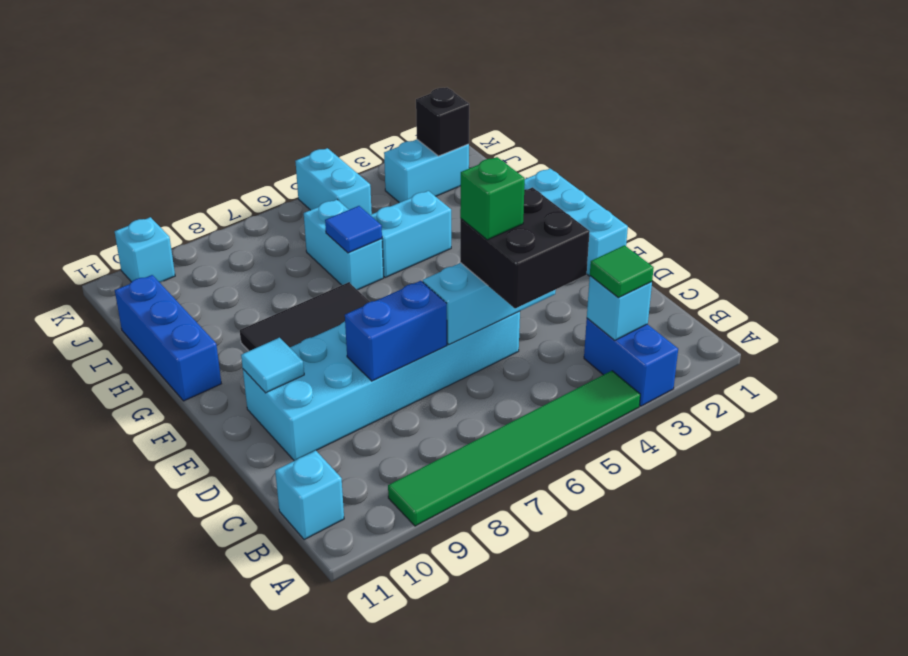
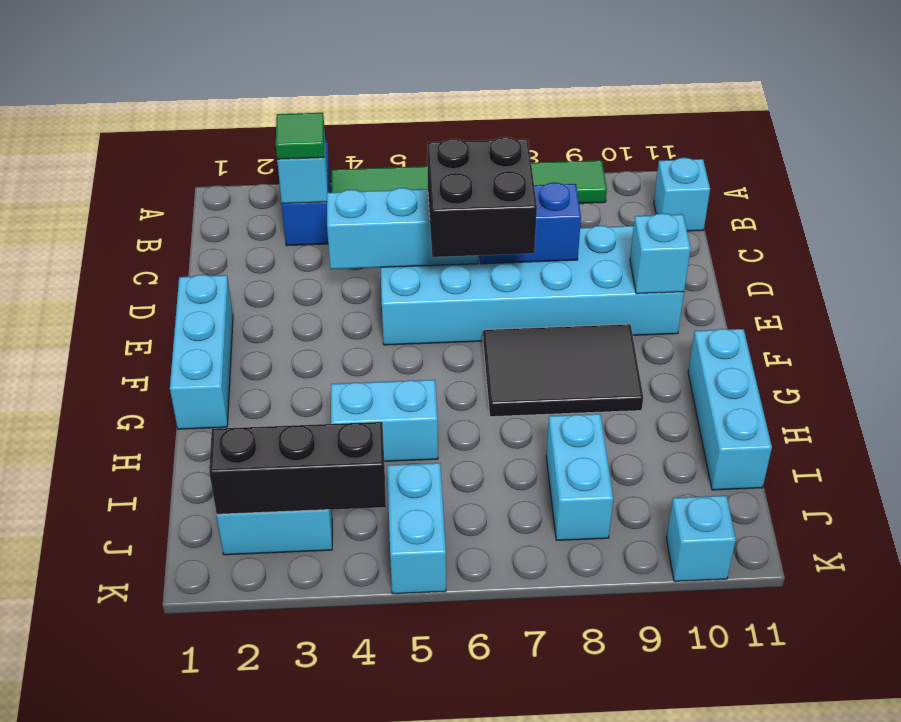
black brick C4:D5 level 3 -> black brick D6:E7 level 3
green brick D5 level 4 -> none
cyan tile E10 level 2 -> cyan brick E10 level 2
blue brick G11:I11 level 1 -> cyan brick G11:I11 level 1
cyan brick H6:I6 level 1 -> cyan brick I8:J8 level 1
blue tile H6 level 2 -> none
black brick J2 level 2 -> black brick J2:J4 level 2

